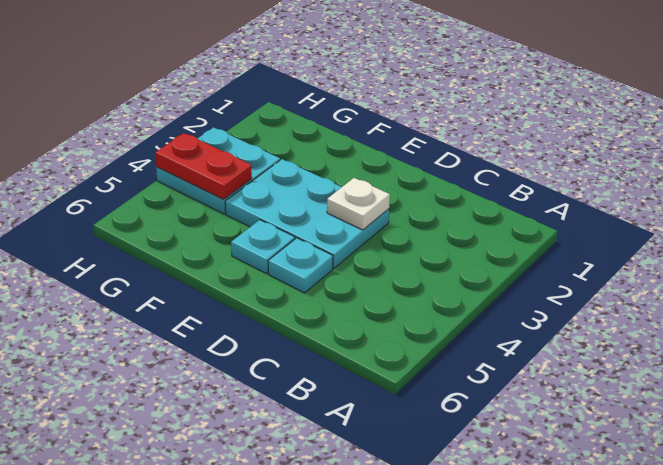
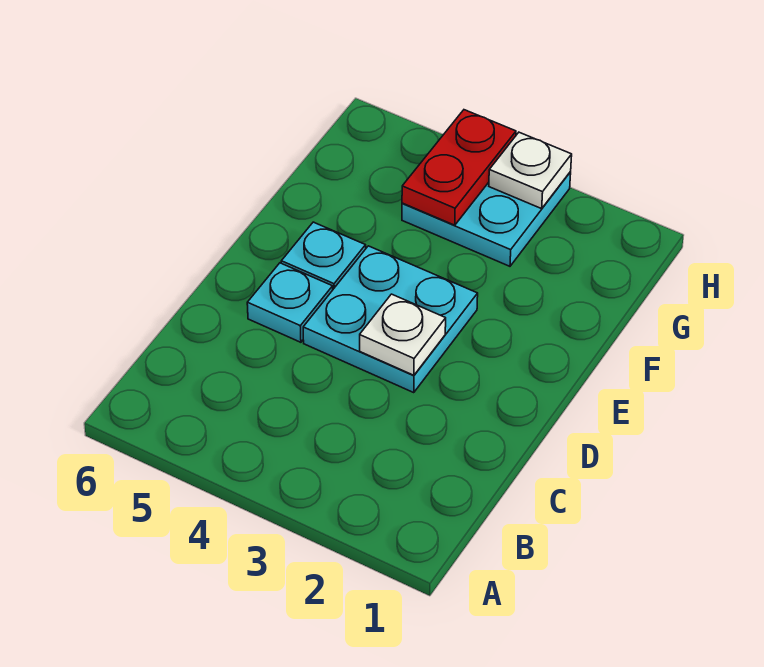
cyan plate D3:F4 level 1 -> cyan plate D3:E4 level 1
none -> white plate H3 level 2

